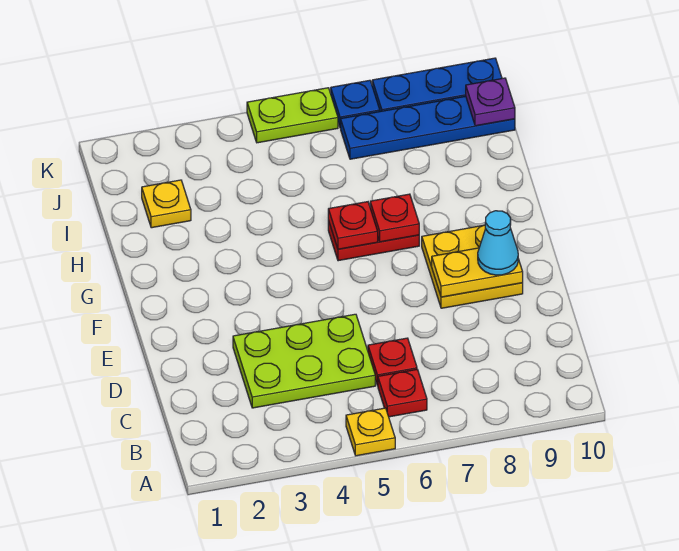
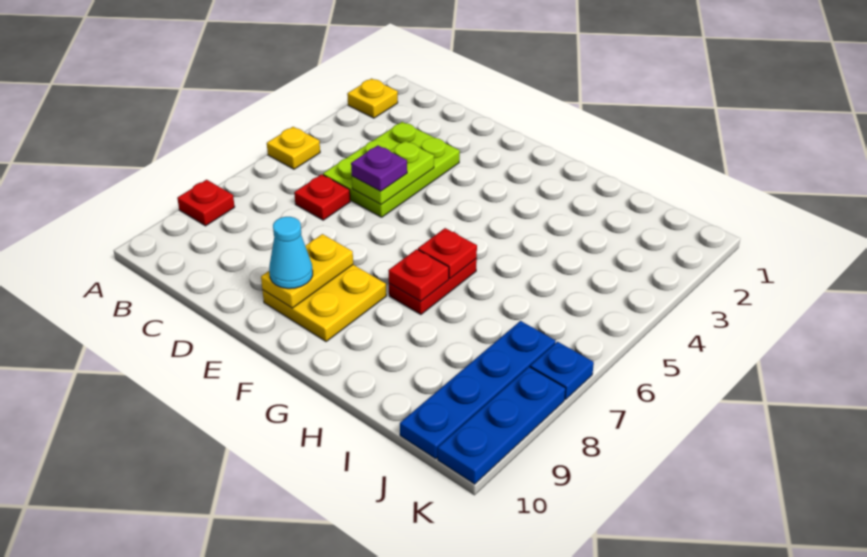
red plate B6 level 1 -> red plate A8 level 1
yellow plate I2 level 1 -> yellow plate A2 level 1
purple plate J10 level 2 -> purple plate D5 level 3
lime plate K5:K6 level 1 -> lime plate D4:D5 level 2

